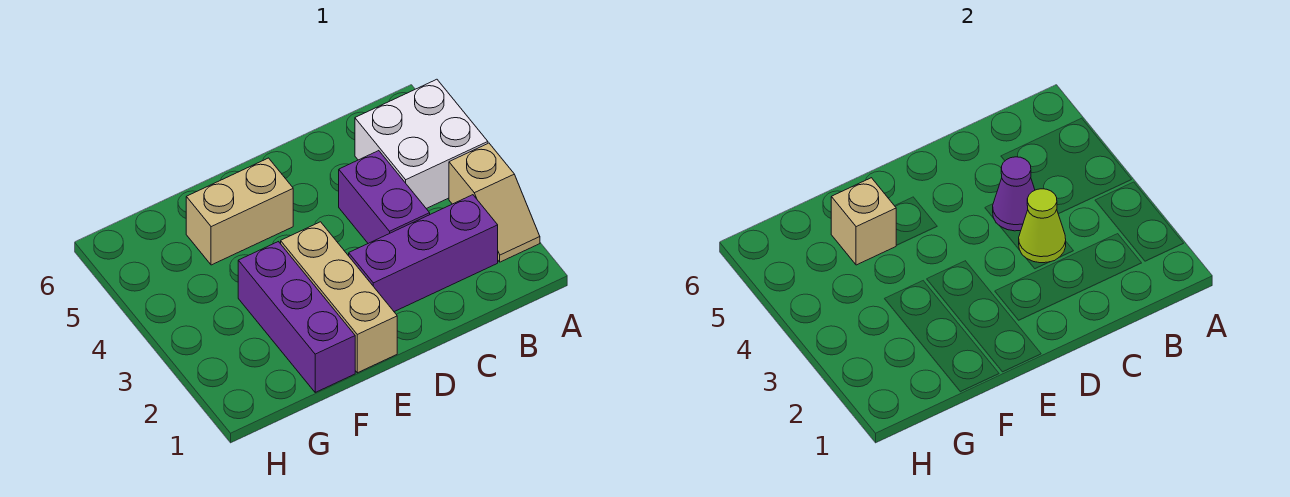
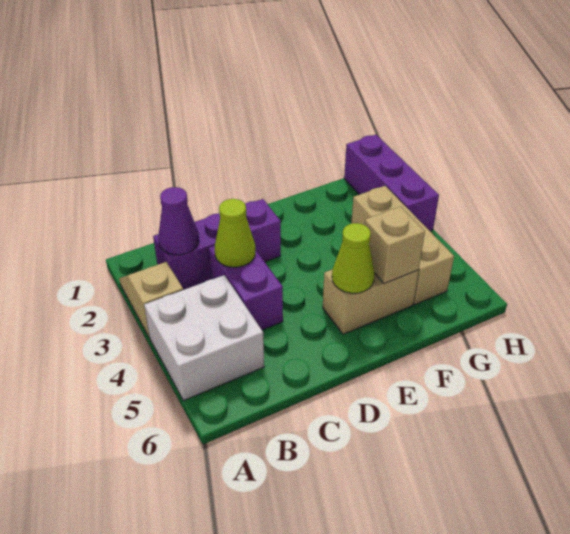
purple cone C4 level 2 -> purple cone B2 level 2
tan brick E1:E3 level 1 -> tan brick G3:G5 level 1
none -> lime cone E5 level 2
purple brick F1:F3 level 1 -> purple brick H1:H3 level 1

